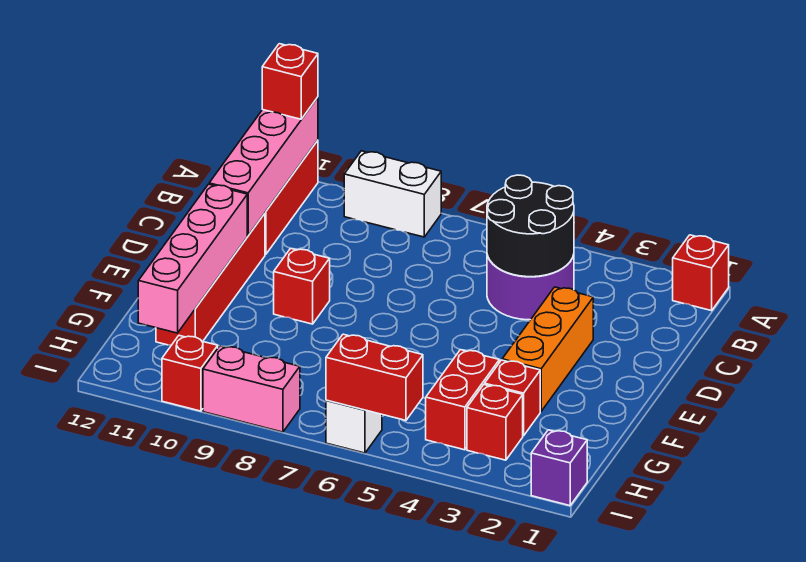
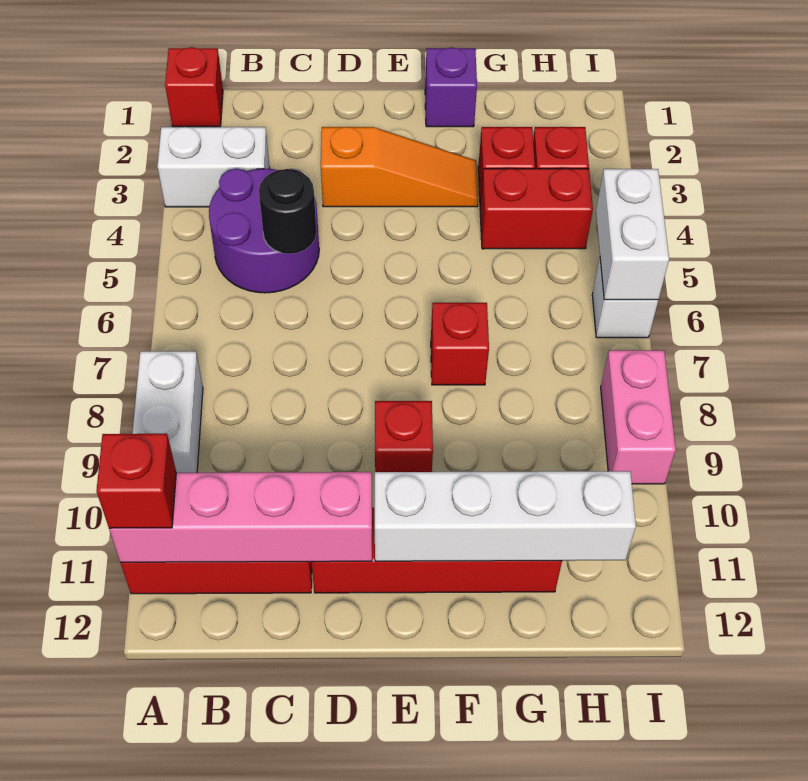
none -> white brick A3:B3 level 1
black round brick B4:C5 level 2 -> black round brick C5 level 2
orange brick D3:F3 level 1 -> orange slope D3:F3 level 1 top D
pink brick E11:H11 level 2 -> white brick E11:H11 level 2
purple brick I1 level 1 -> purple brick F1 level 1
red brick I5:I6 level 2 -> white brick I5:I6 level 2
red brick I10 level 1 -> red brick F7 level 1

